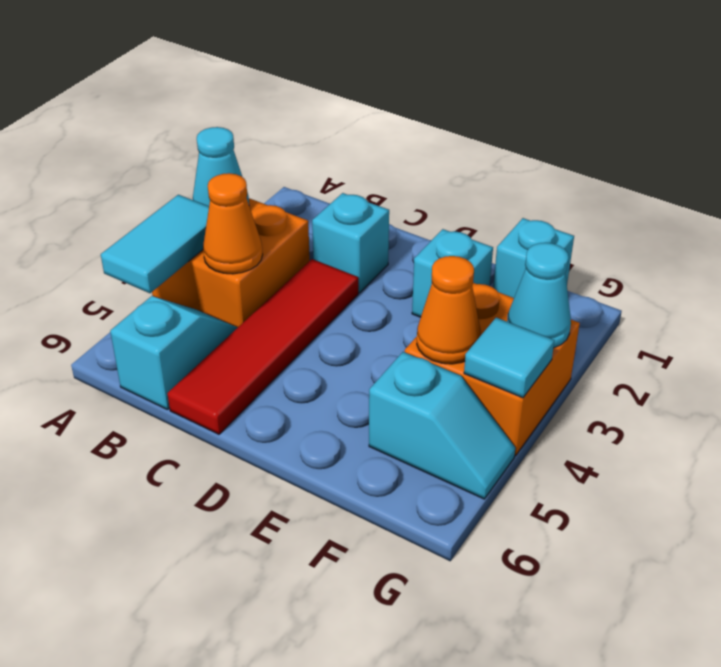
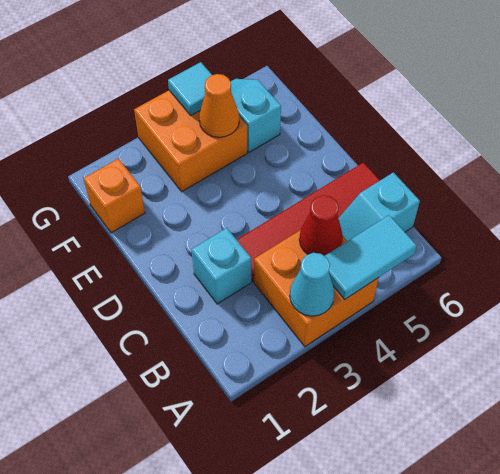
orange cone B4 level 2 -> red cone B4 level 2
cyan brick E2 level 1 -> none
cyan brick F1 level 1 -> orange brick F1 level 1
cyan cone G3 level 2 -> none

